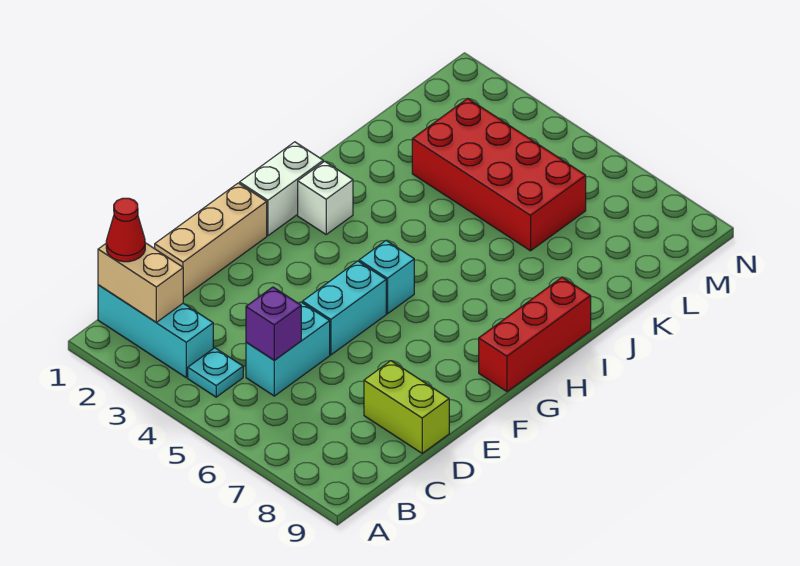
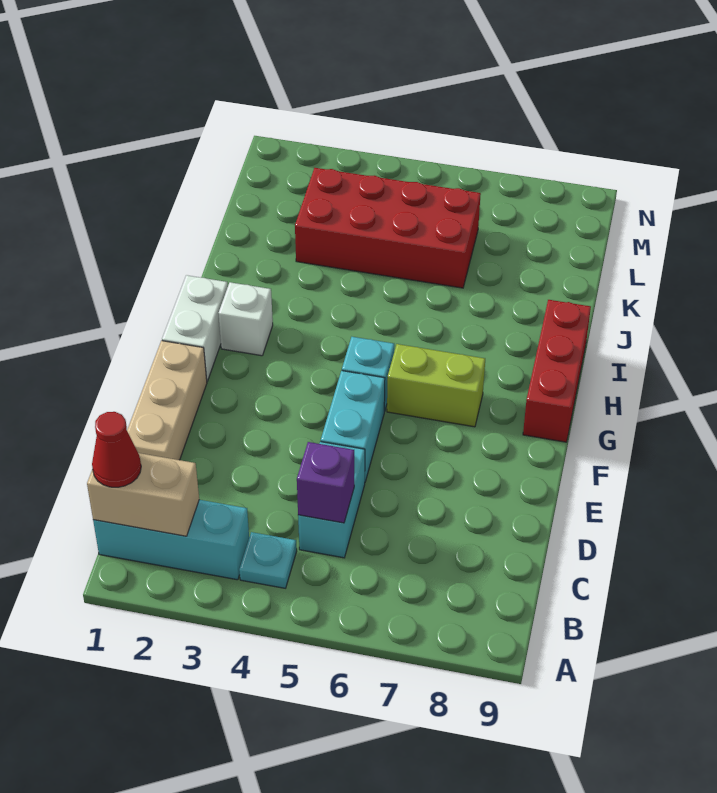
lime brick D8:D9 level 1 -> lime brick G6:G7 level 1

